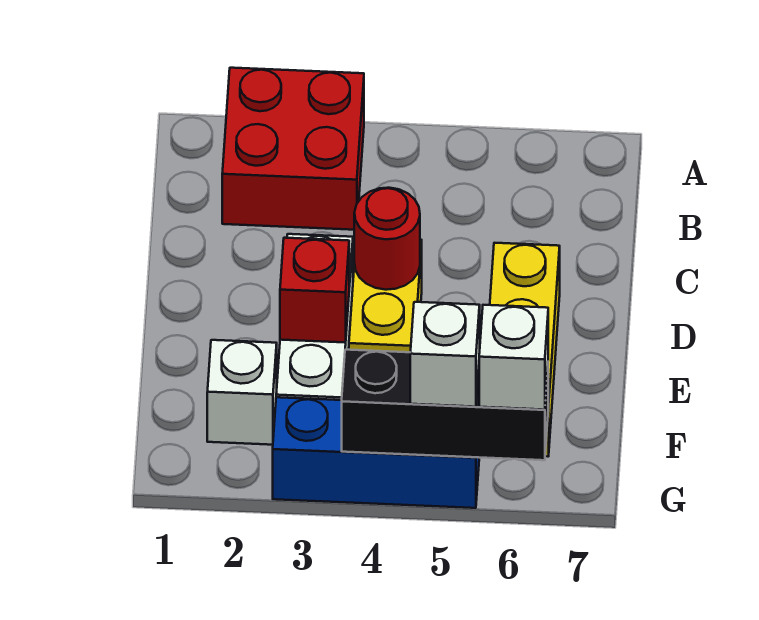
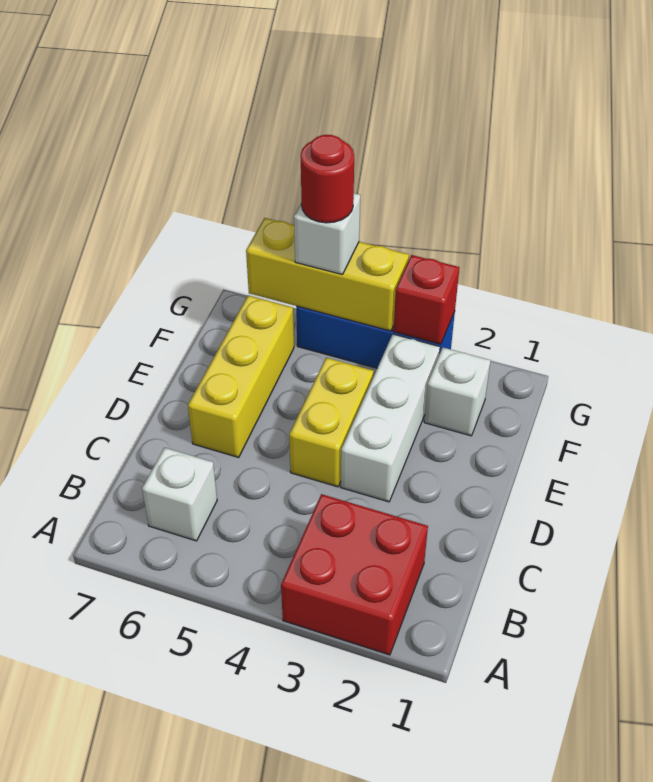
red round brick D4 level 2 -> red round brick G5 level 4
red brick E3 level 2 -> red brick G3 level 2
black brick G4:G6 level 2 -> yellow brick G4:G6 level 2
white brick G6 level 3 -> white brick B6 level 1

